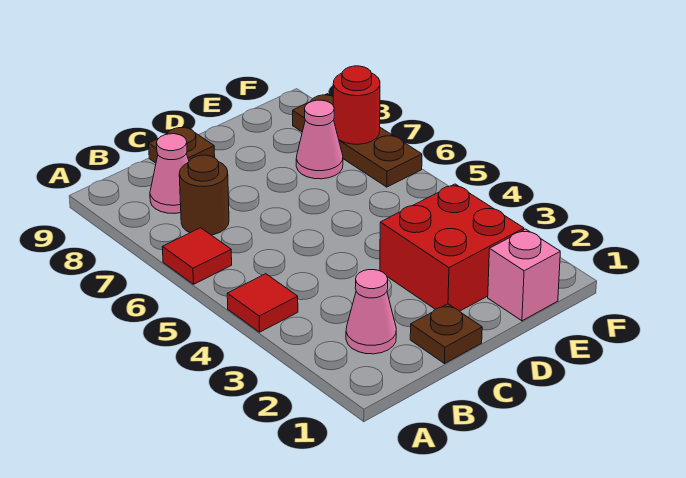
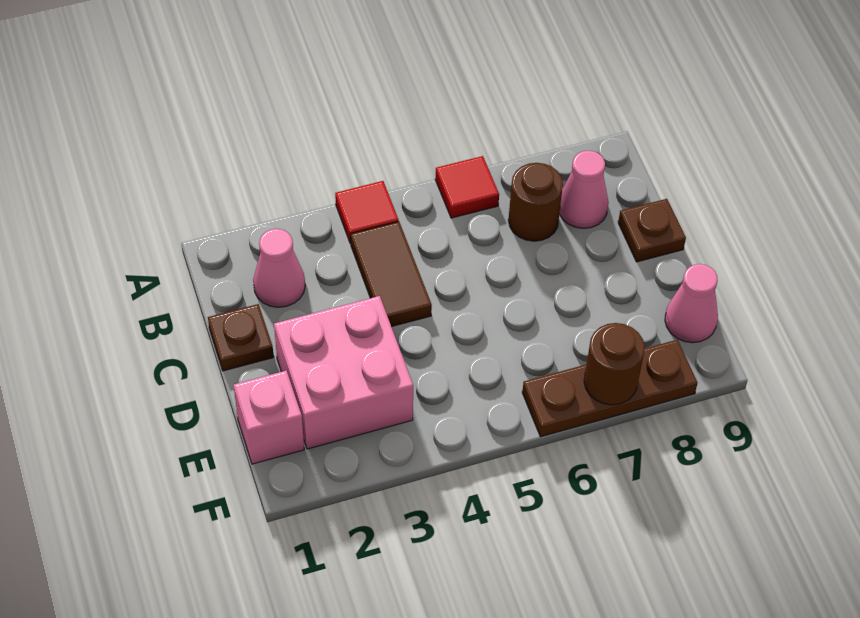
none -> brown tile B4:C4 level 1
red brick D2:E3 level 1 -> pink brick D2:E3 level 1
pink cone E7 level 1 -> pink cone E9 level 1
red round brick F7 level 2 -> brown round brick F7 level 2

